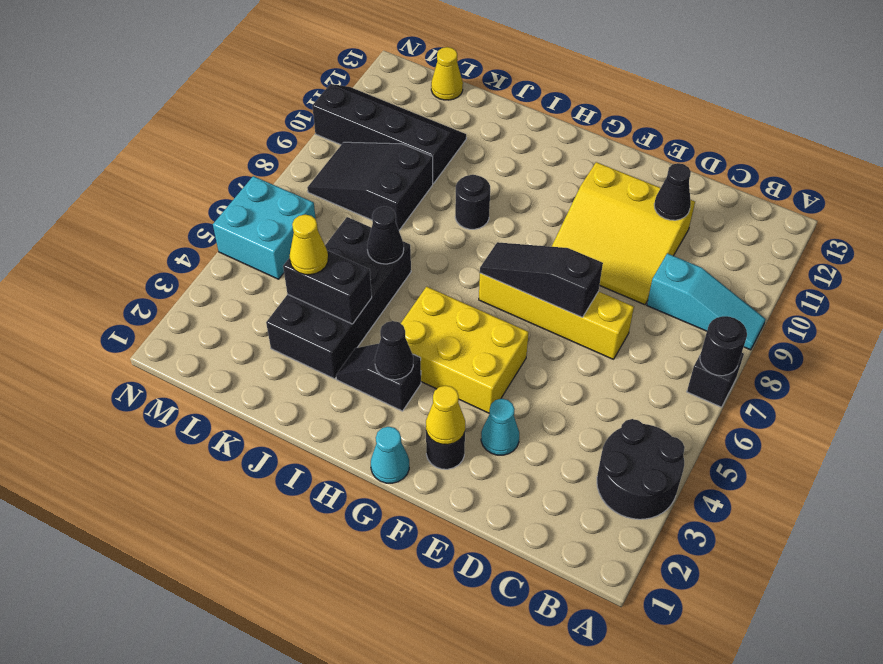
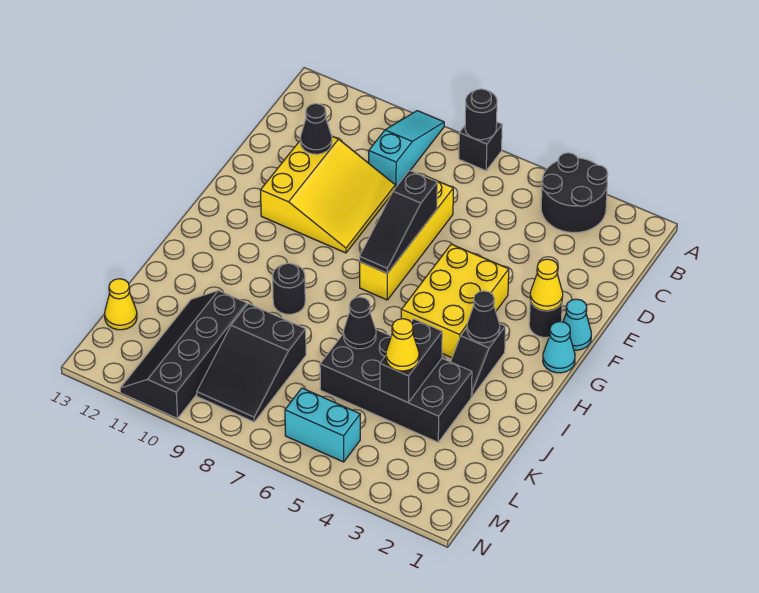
cyan cone E3 level 1 -> cyan cone F1 level 1
cyan brick M5:N6 level 1 -> cyan brick M5:M6 level 1

